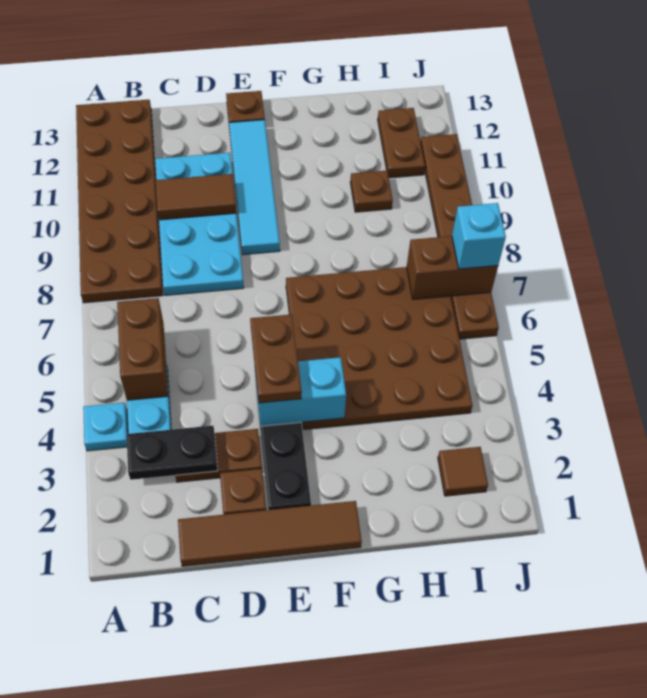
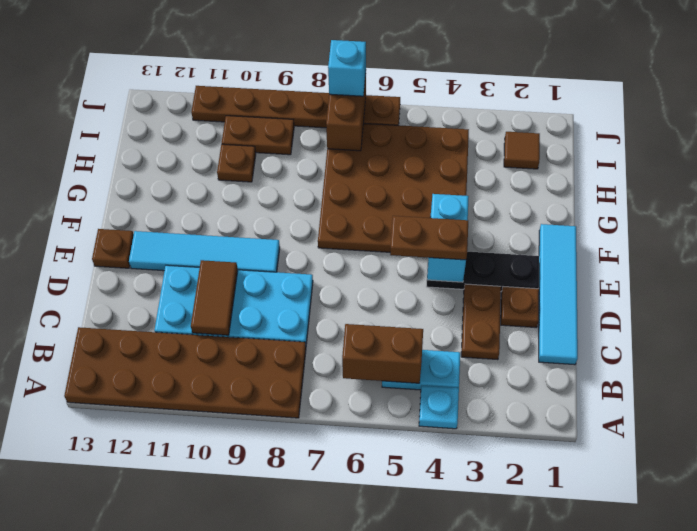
black plate B3:C3 level 2 -> none
brown tile C1:F1 level 1 -> cyan tile C1:F1 level 1
brown plate I11:I12 level 1 -> brown plate I9:I10 level 1

